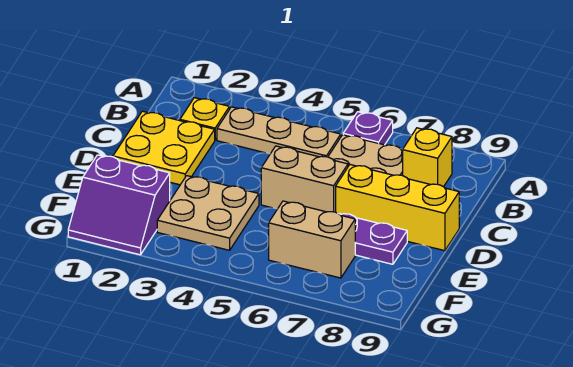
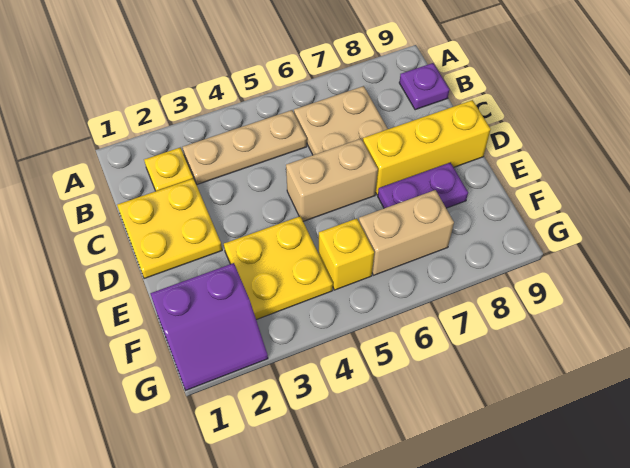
purple plate A6 level 1 -> purple plate B9 level 1
yellow brick B8 level 1 -> yellow brick F5 level 1
tan plate E3:F4 level 1 -> yellow plate E3:F4 level 1

